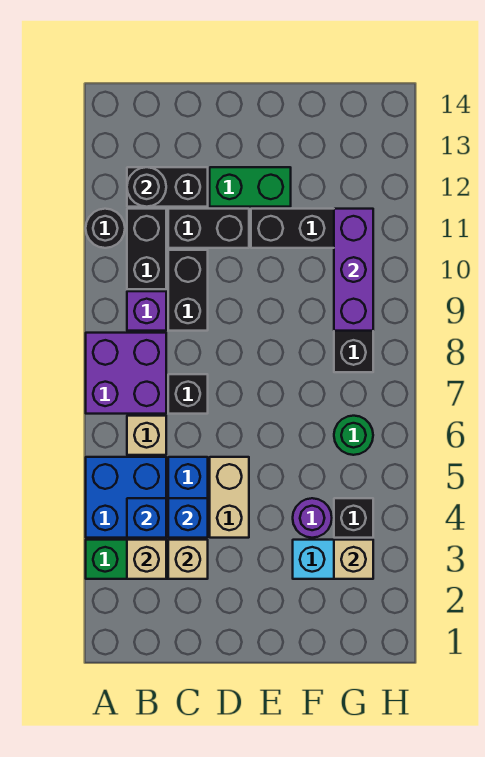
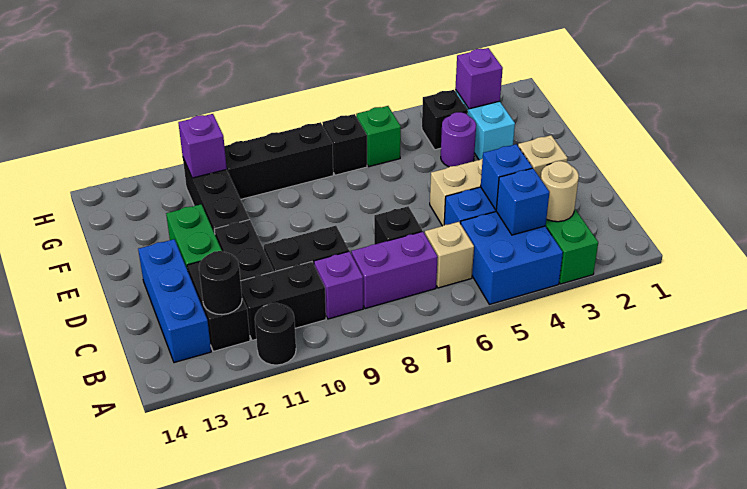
purple brick A7:B8 level 1 -> purple brick B7:B8 level 1
tan brick B3 level 2 -> tan round brick B3 level 2
none -> blue brick B13:D13 level 1
tan brick G3 level 2 -> purple brick G3 level 2
green round brick G6 level 1 -> green brick G6 level 1
none -> black brick G7 level 1
purple brick G9:G11 level 2 -> purple brick G11 level 2

